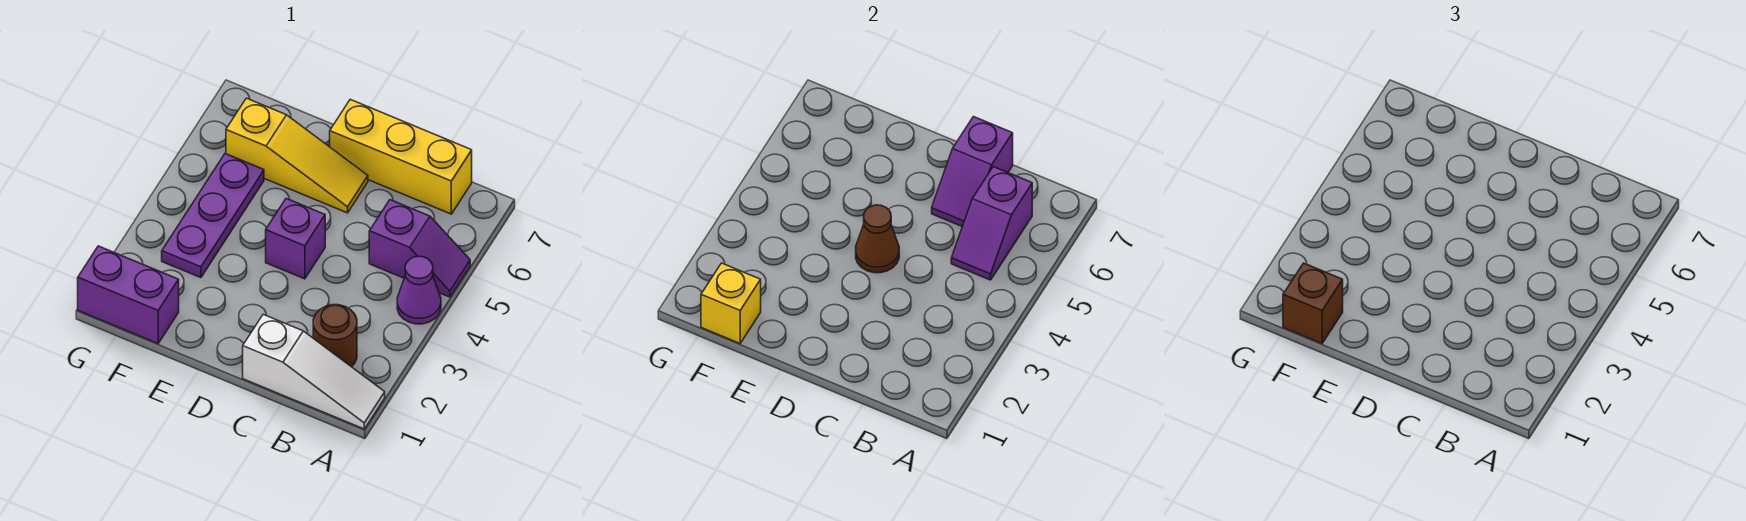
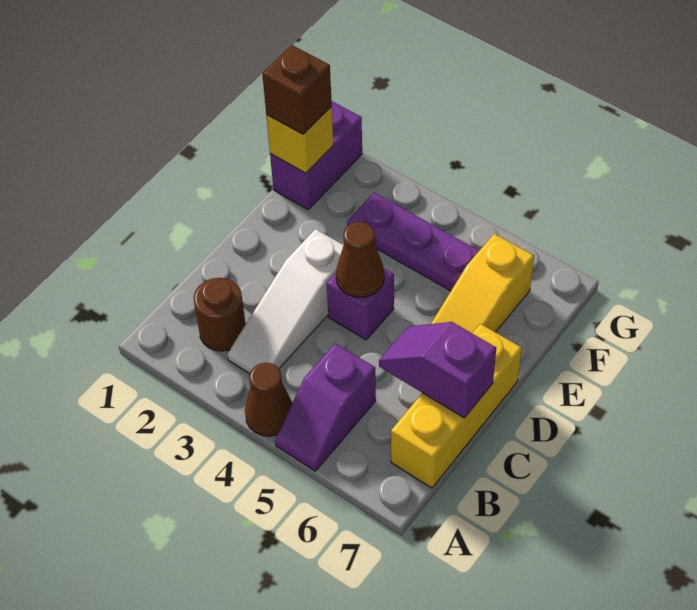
white slope A1:C1 level 1 top C -> white slope B3:D3 level 1 top D
purple cone A4 level 1 -> brown cone A4 level 1
purple slope B5:B6 level 2 top 6 -> none

